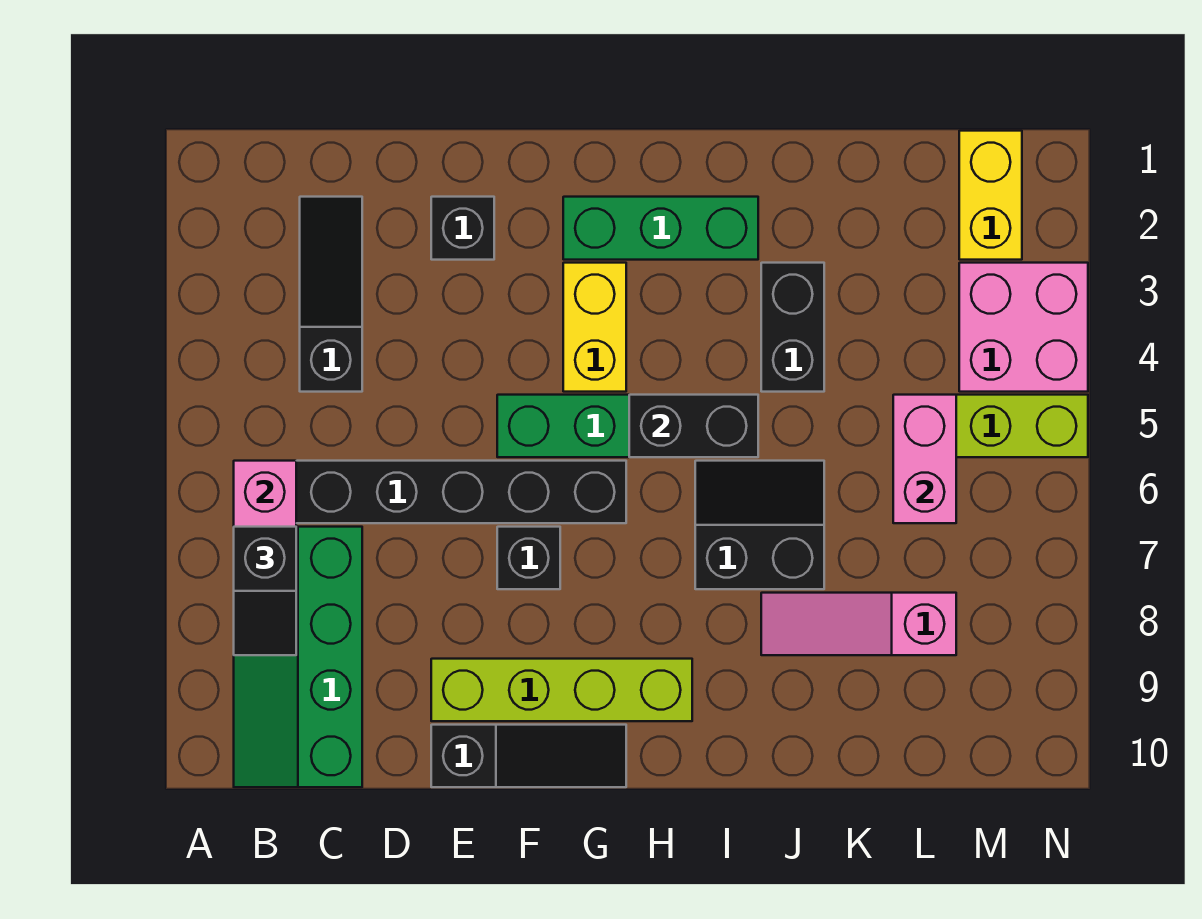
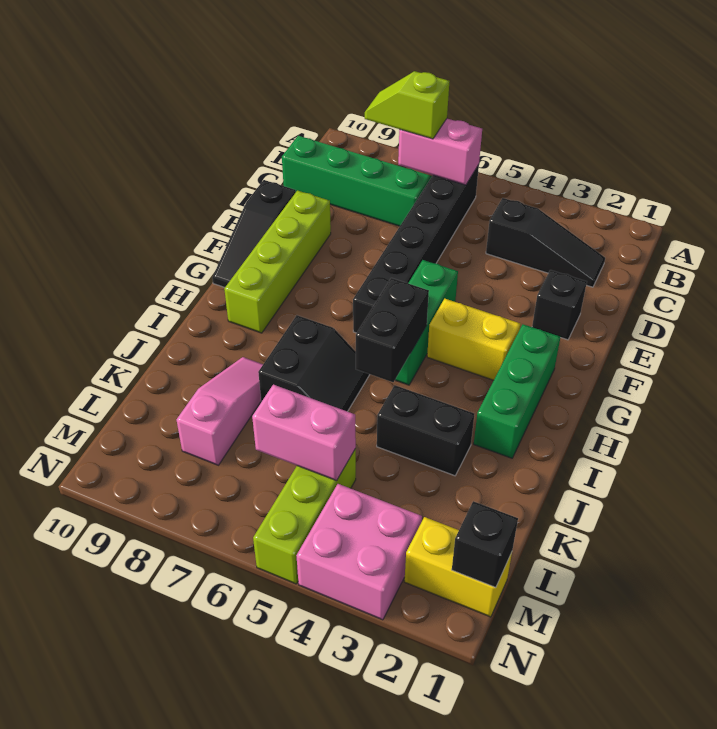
black slope B7:B8 level 3 top 7 -> lime slope B7:B8 level 3 top 7
black brick F7 level 1 -> black brick M1 level 2

